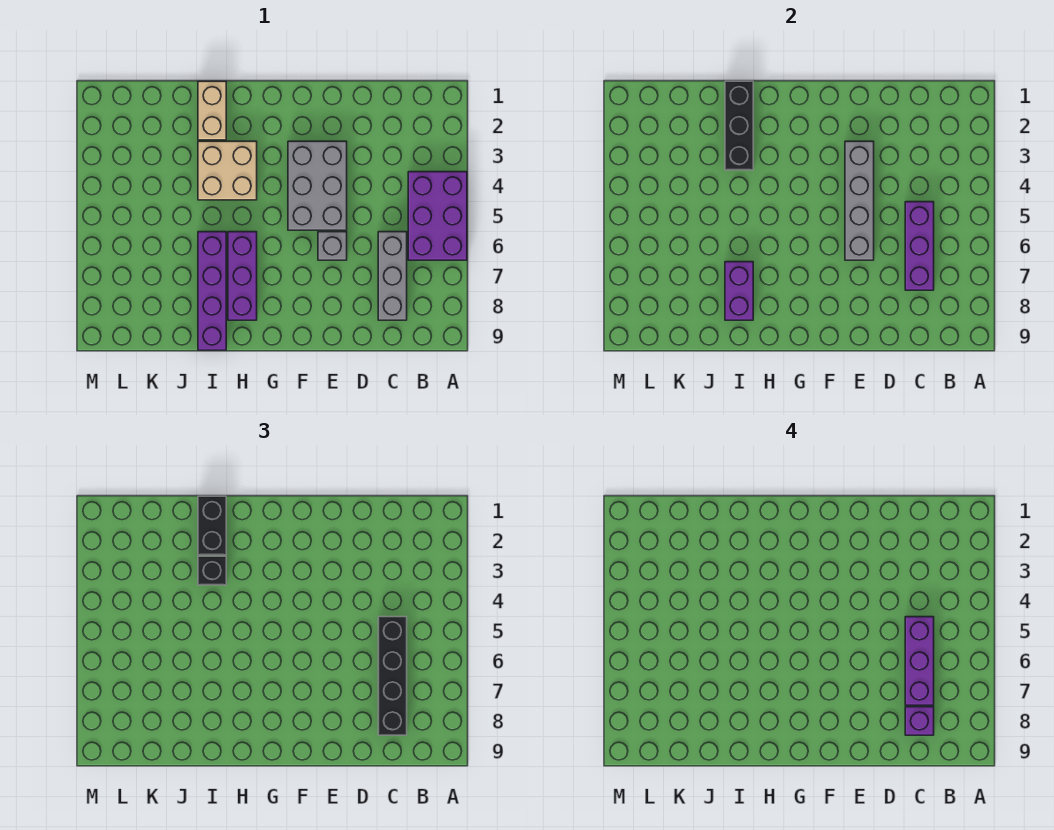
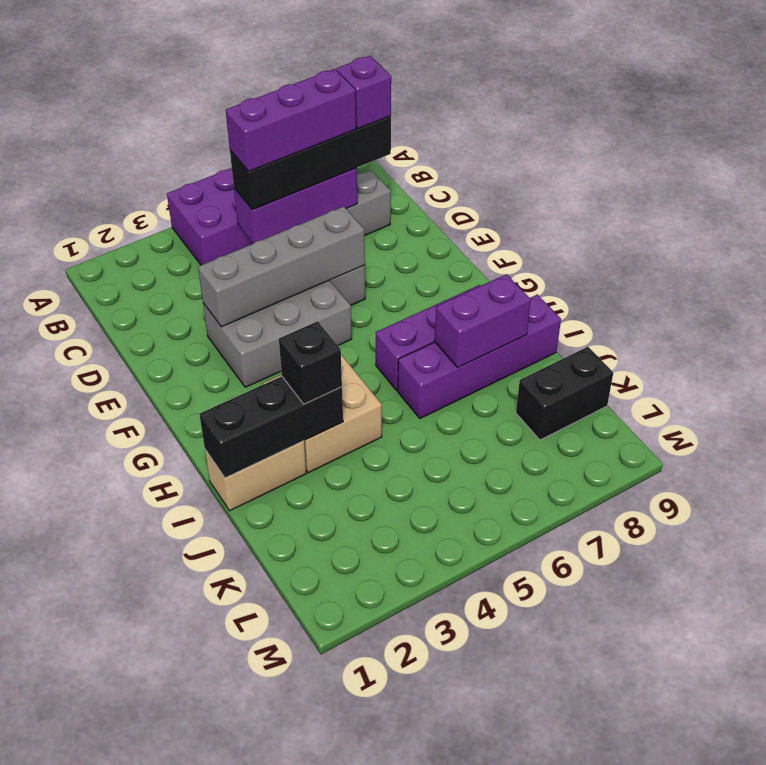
black brick I1:I2 level 3 -> black brick K8:K9 level 1

